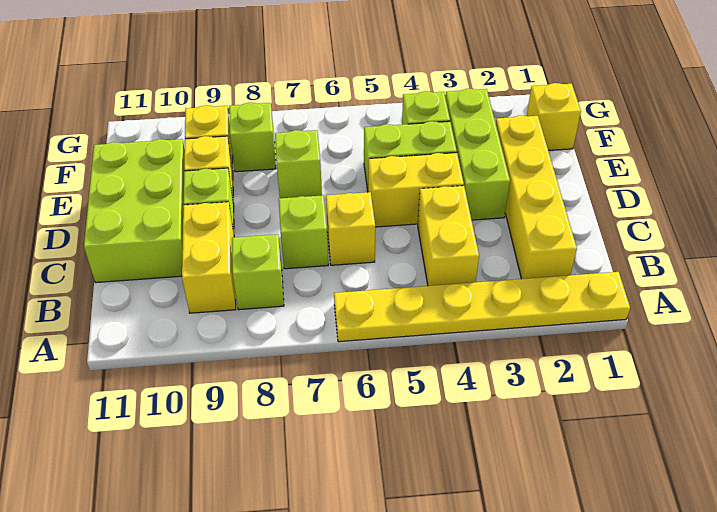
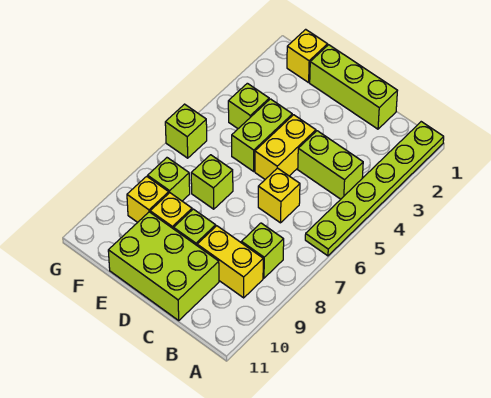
yellow plate A1:A6 level 1 -> lime plate A1:A6 level 1
yellow brick B2:E2 level 1 -> none
yellow brick B4:C4 level 1 -> lime brick B4:C4 level 1
lime brick C7 level 1 -> lime brick G6 level 1
lime brick D3:F3 level 1 -> lime brick C1:E1 level 1

